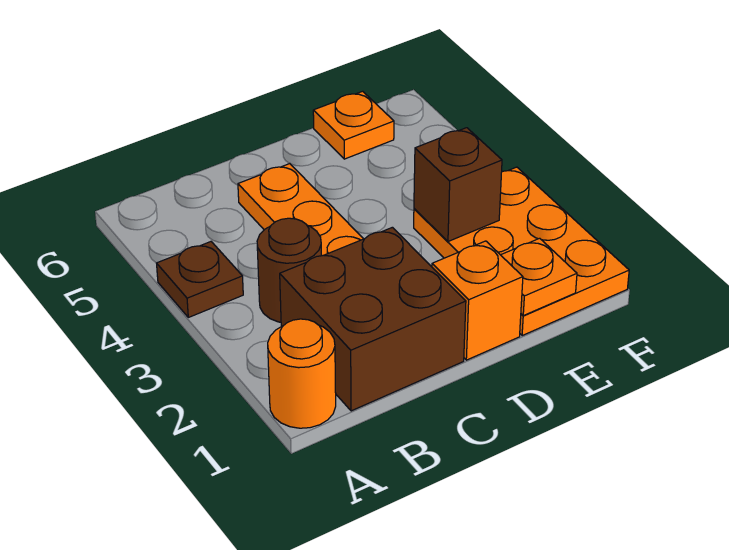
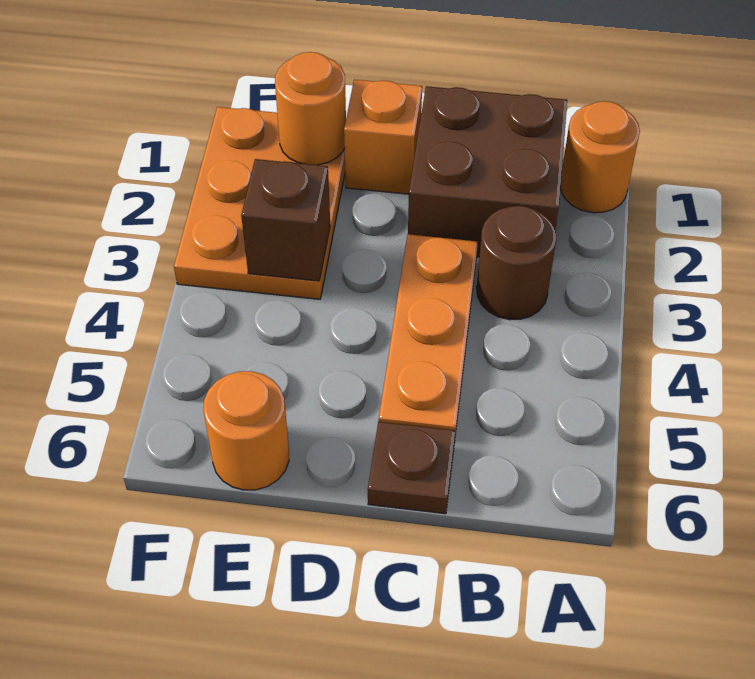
brown plate A4 level 1 -> brown plate C6 level 1
orange plate E1 level 2 -> orange round brick E1 level 2
orange plate E6 level 1 -> orange round brick E6 level 1

